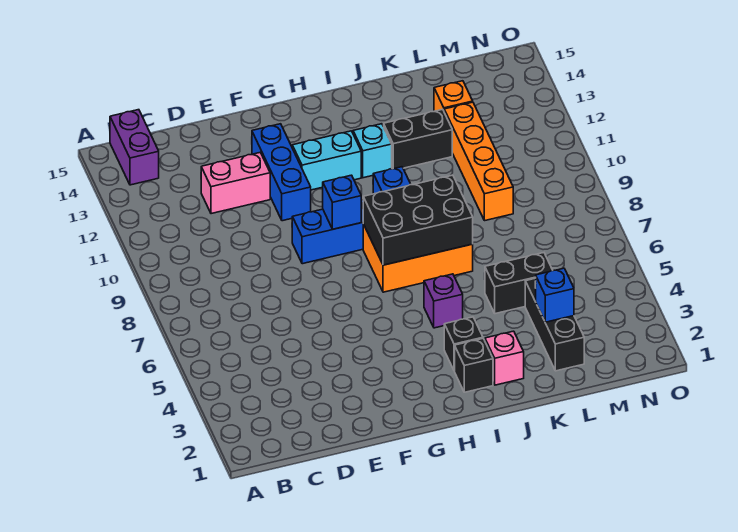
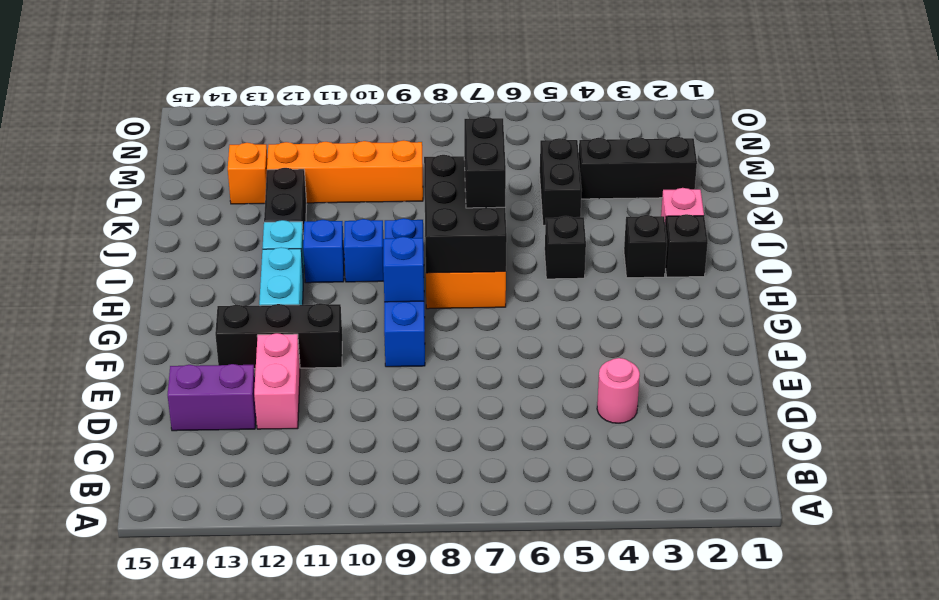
purple brick B14:B15 level 1 -> purple brick D13:D14 level 1
none -> pink round brick D4 level 1
blue brick F11:F13 level 1 -> black brick F11:F13 level 1
purple brick I5 level 1 -> black brick I5 level 1
none -> black brick I7:J7 level 3
blue brick L3 level 2 -> blue brick I11 level 1

